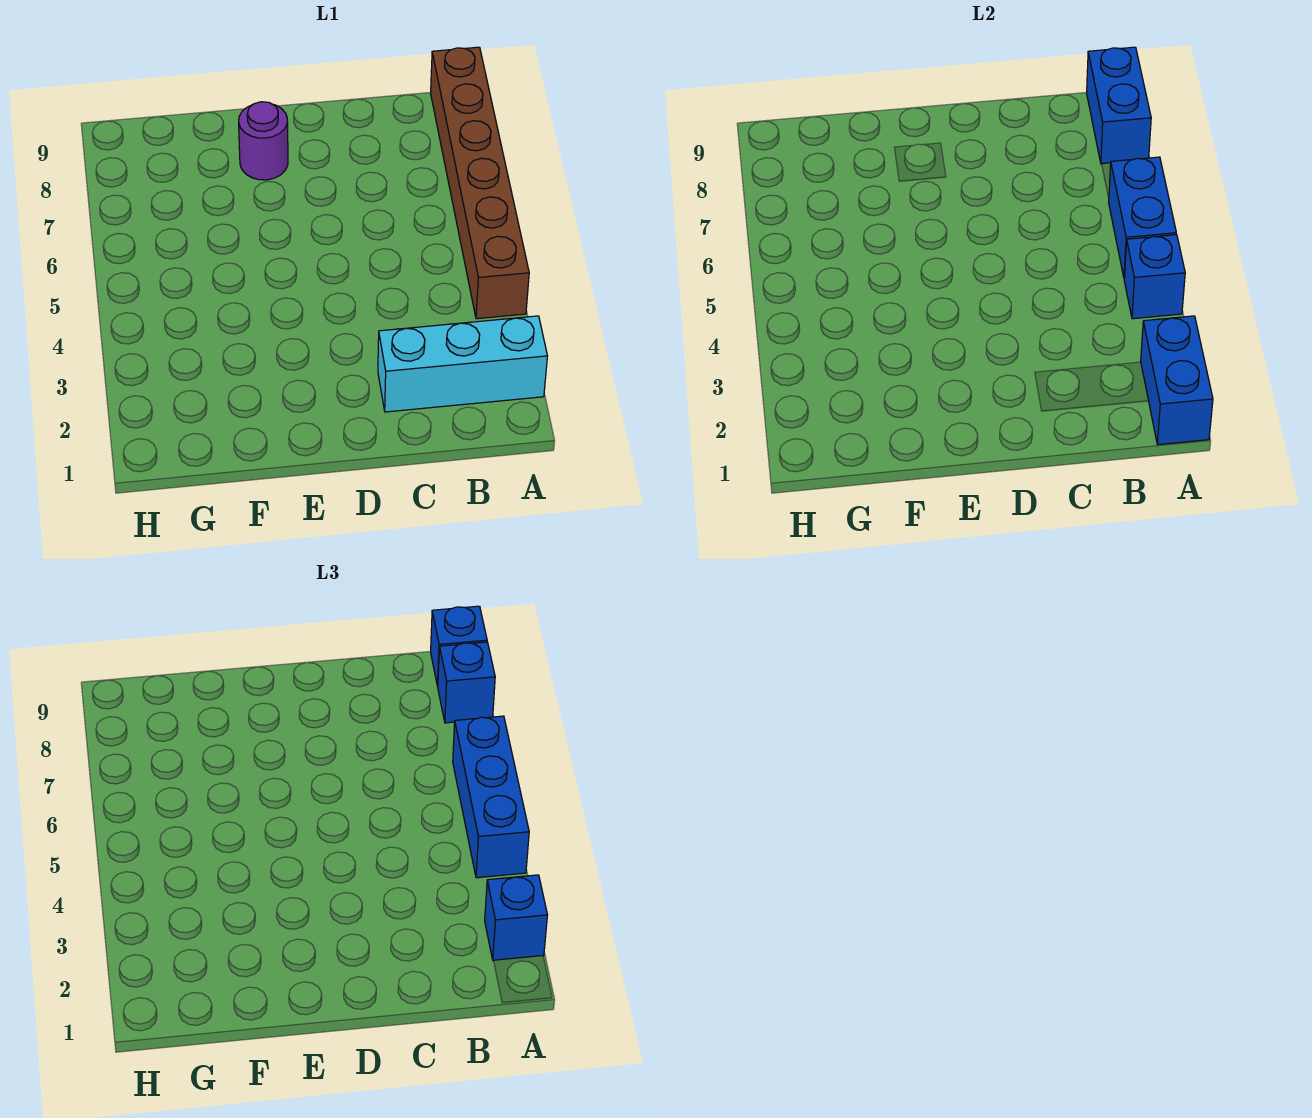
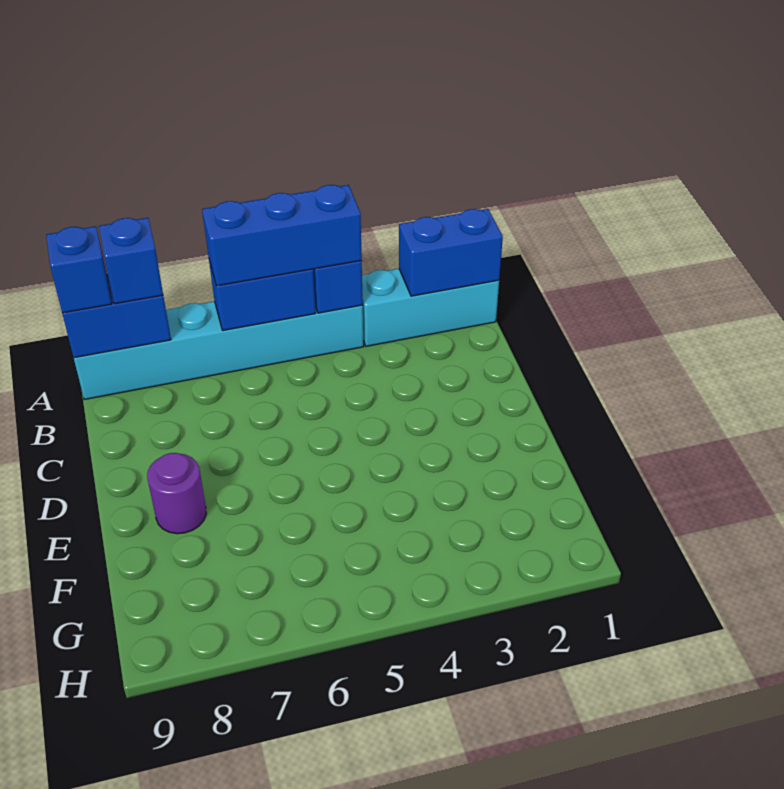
cyan brick A2:C2 level 1 -> cyan brick A1:A3 level 1
blue brick A2 level 3 -> none
brown brick A4:A9 level 1 -> cyan brick A4:A9 level 1

